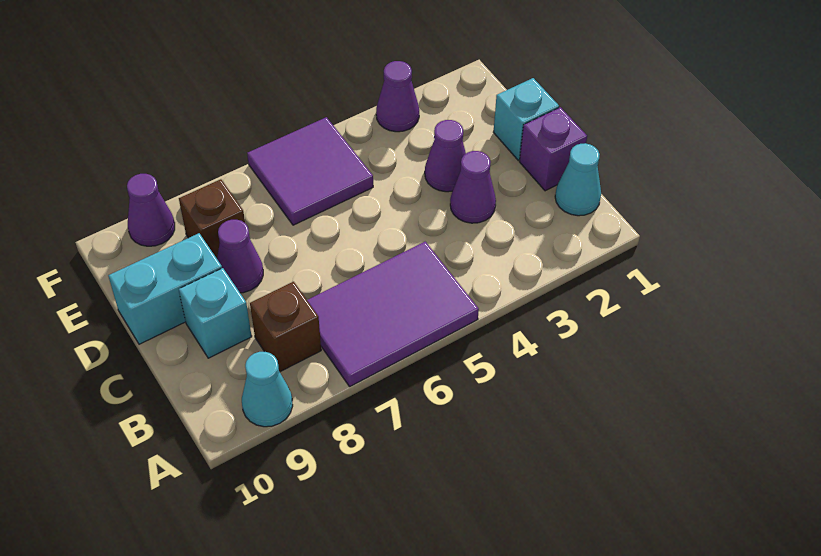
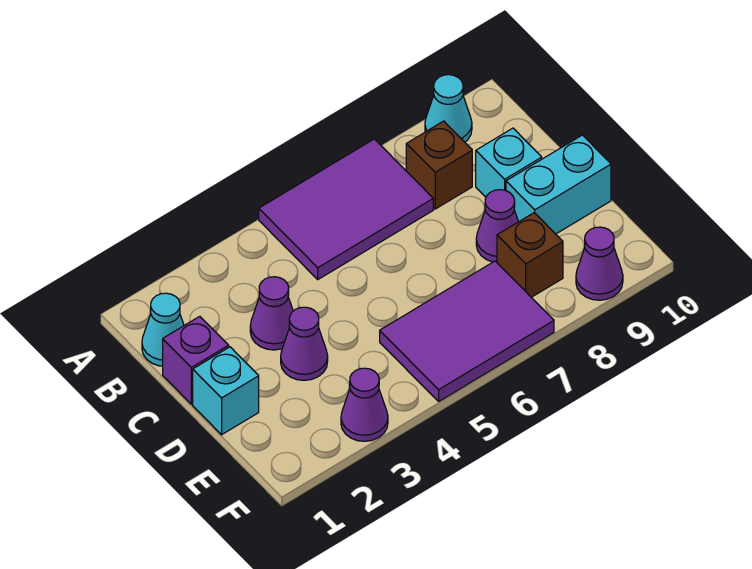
purple tile E5:F6 level 1 -> purple tile E5:F7 level 1

